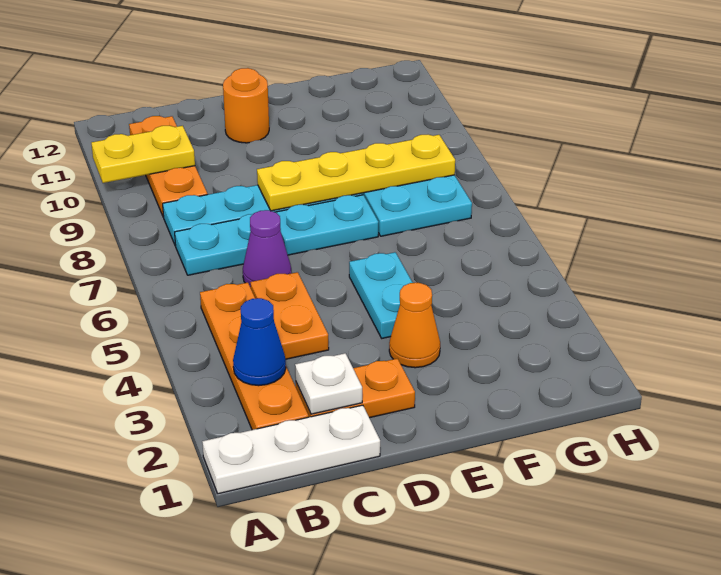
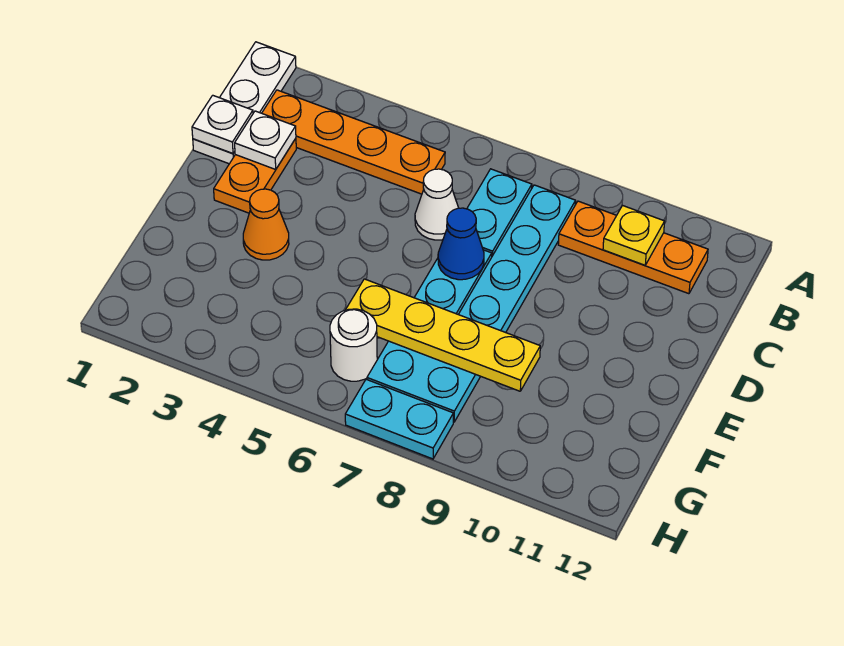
yellow plate A10:B10 level 2 -> yellow plate B10 level 2
blue cone B3 level 2 -> blue cone D7 level 2
none -> white plate C1 level 2
orange plate C4:C5 level 1 -> none
purple cone C6 level 1 -> white cone C6 level 1
yellow plate D8:G8 level 2 -> yellow plate F6:F9 level 2
orange round brick D11 level 1 -> none
cyan plate E4:E5 level 1 -> cyan plate H7:H8 level 1
none -> white round brick G6 level 1

